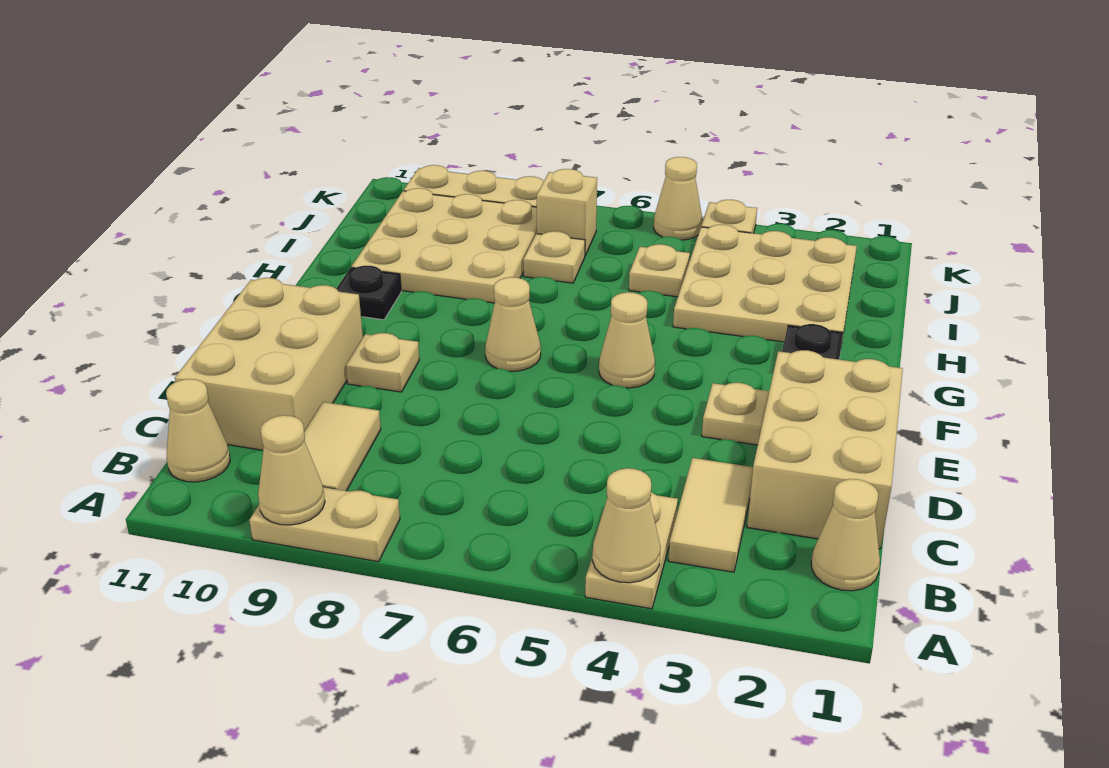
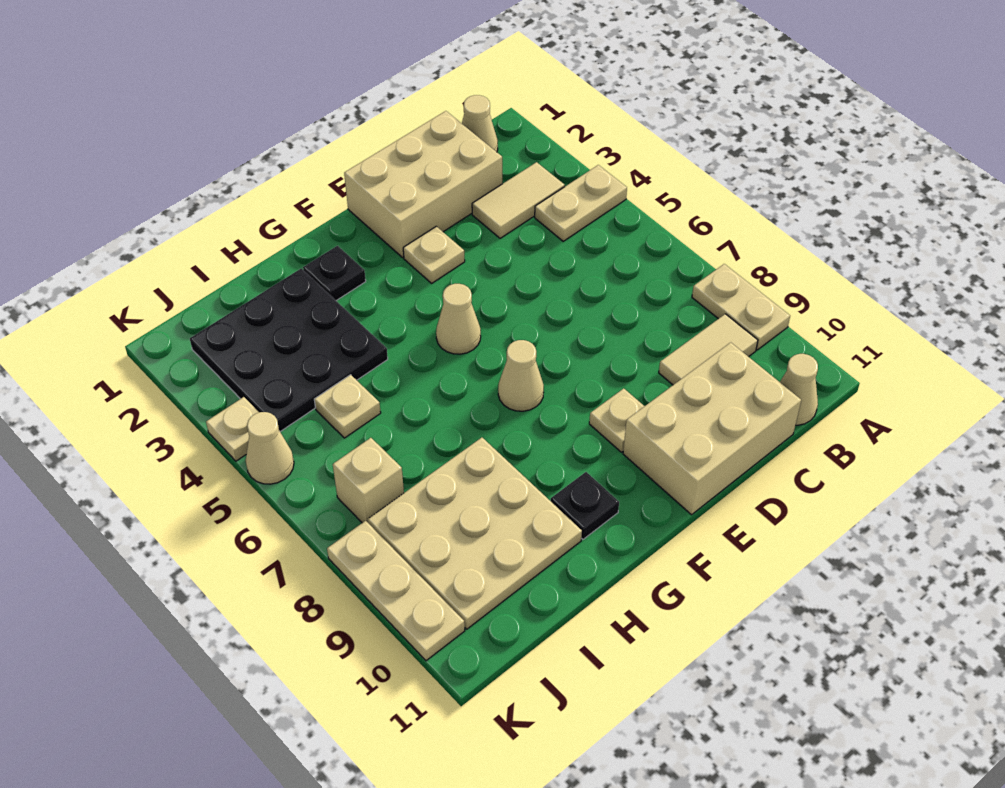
tan cone A4 level 2 -> none
tan cone A9 level 2 -> none
tan plate H2:J4 level 1 -> black plate H2:J4 level 1
tan plate I7 level 1 -> none

